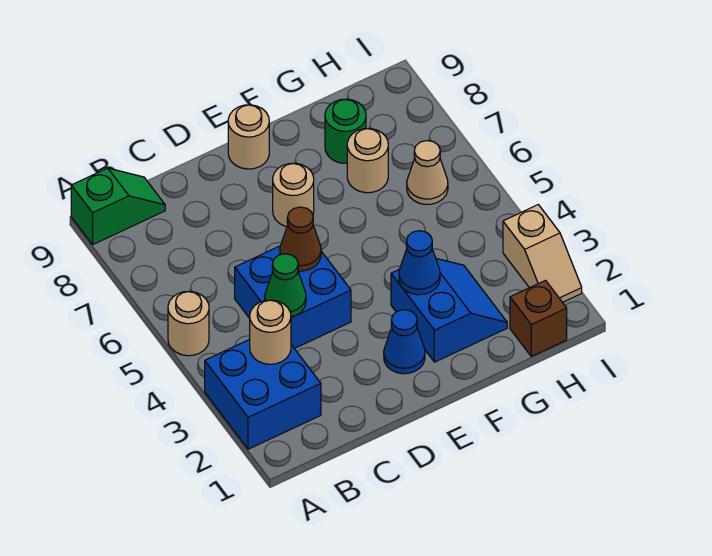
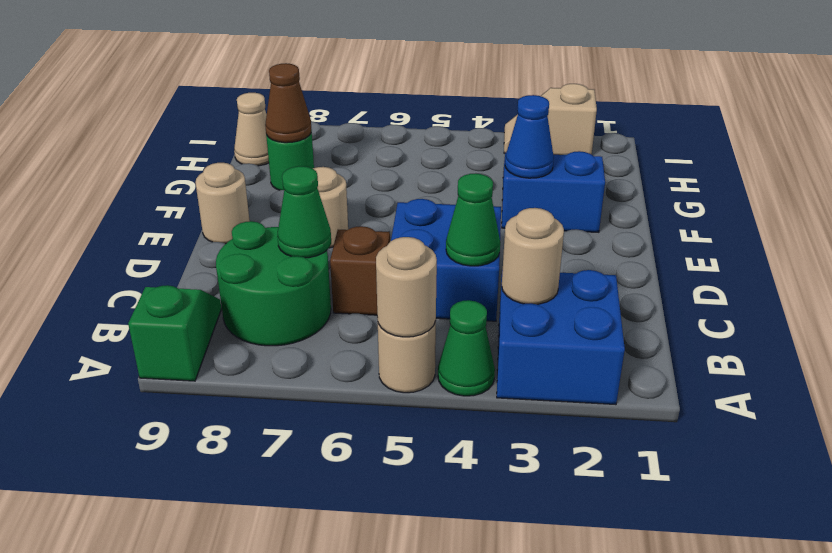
none -> green cone A4 level 1
none -> green round brick B7:C8 level 1
none -> green cone C7 level 2
brown cone D5 level 2 -> brown cone G8 level 2
blue cone E2 level 1 -> none
tan round brick G7 level 1 -> tan round brick A5 level 2
brown brick H1 level 1 -> brown brick C6 level 1
tan cone H6 level 1 -> tan cone H9 level 1
tan slope I2:I3 level 1 top 3 -> tan slope I2:I3 level 1 top 2

